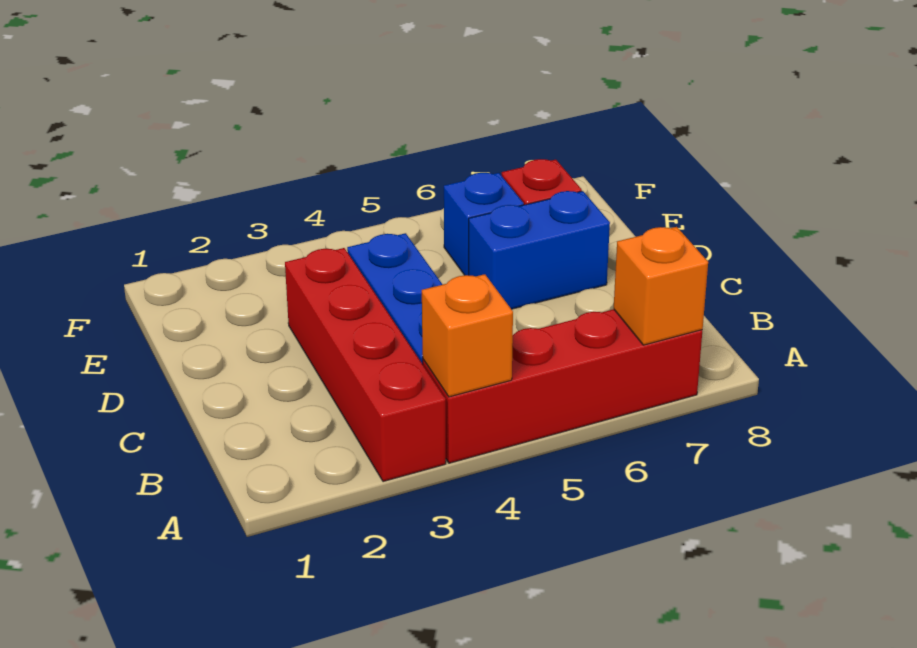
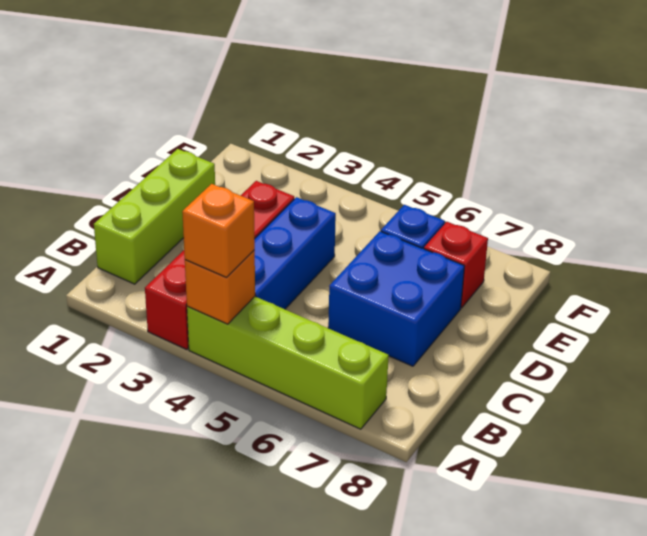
red brick A4:A7 level 1 -> lime brick A4:A7 level 1
orange brick A7 level 2 -> orange brick A4 level 3
none -> lime brick B1:D1 level 1
blue brick D6:D7 level 1 -> blue brick C6:D7 level 1

